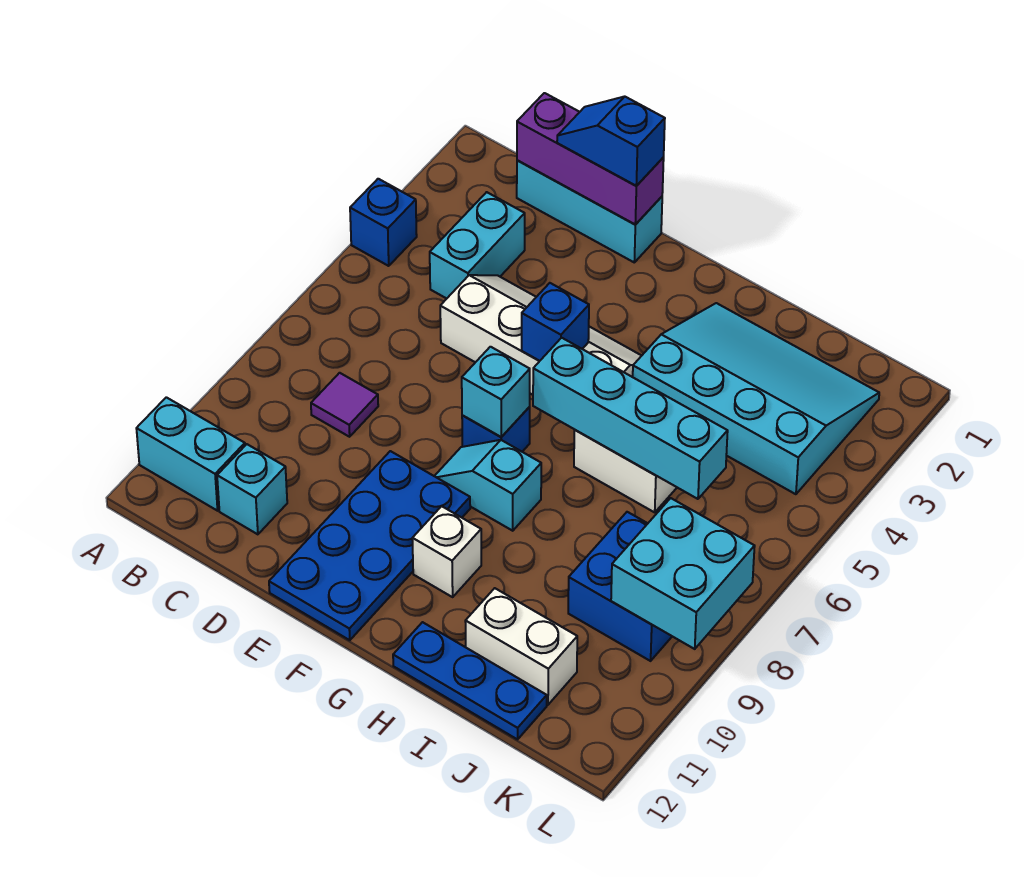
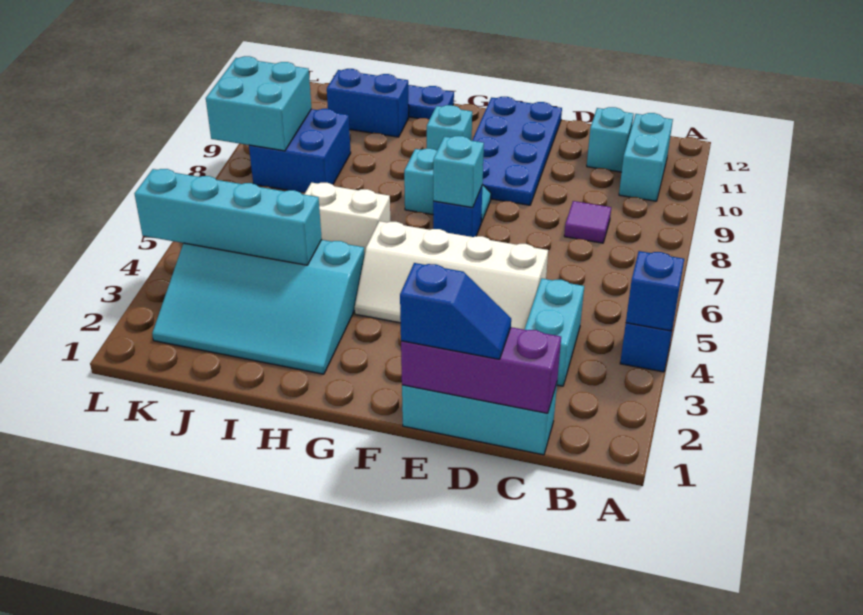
cyan brick A11:B11 level 1 -> cyan brick B10:B11 level 1
blue brick F5 level 2 -> blue brick A4 level 2
cyan brick G6:J6 level 2 -> cyan brick I4:L4 level 2
white brick G10 level 1 -> cyan brick G10 level 1
white brick I11:J11 level 1 -> blue brick I11:J11 level 1

